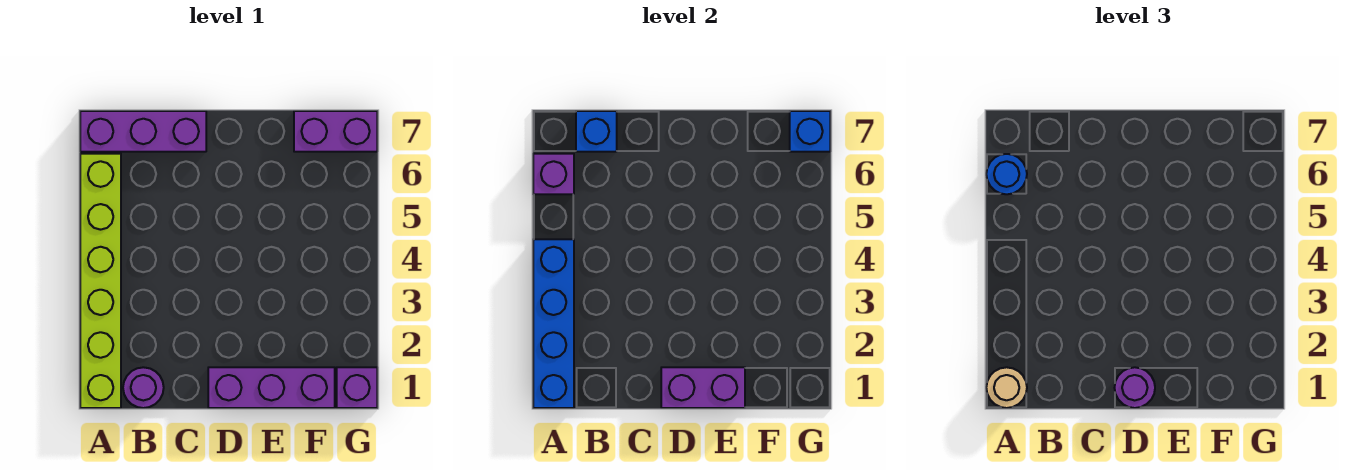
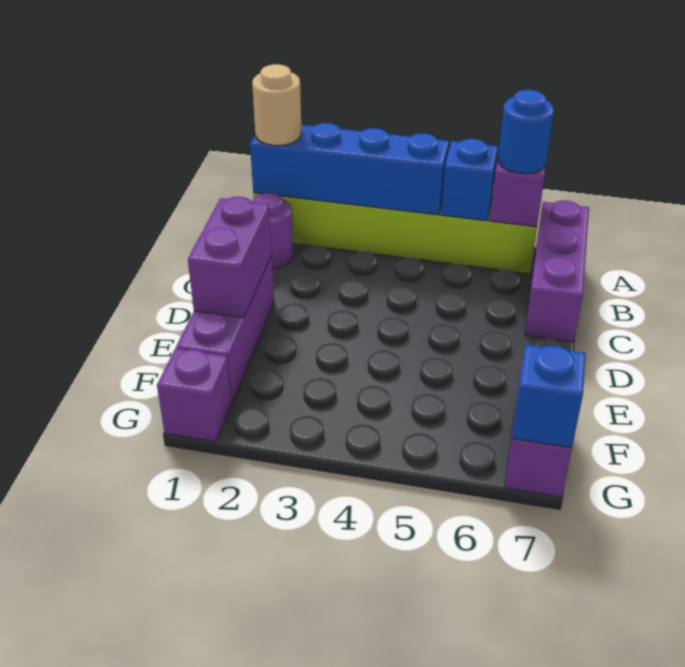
blue brick B7 level 2 -> blue brick A5 level 2
purple round brick D1 level 3 -> none

